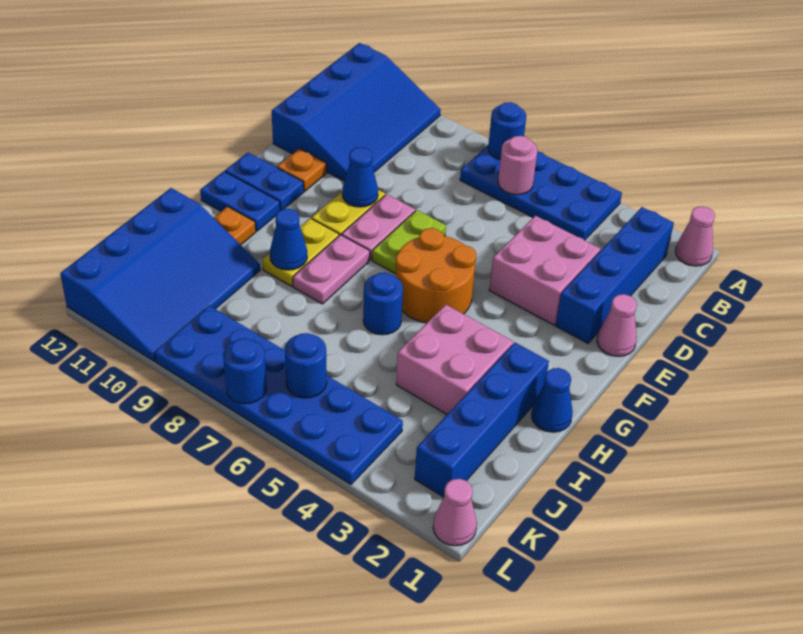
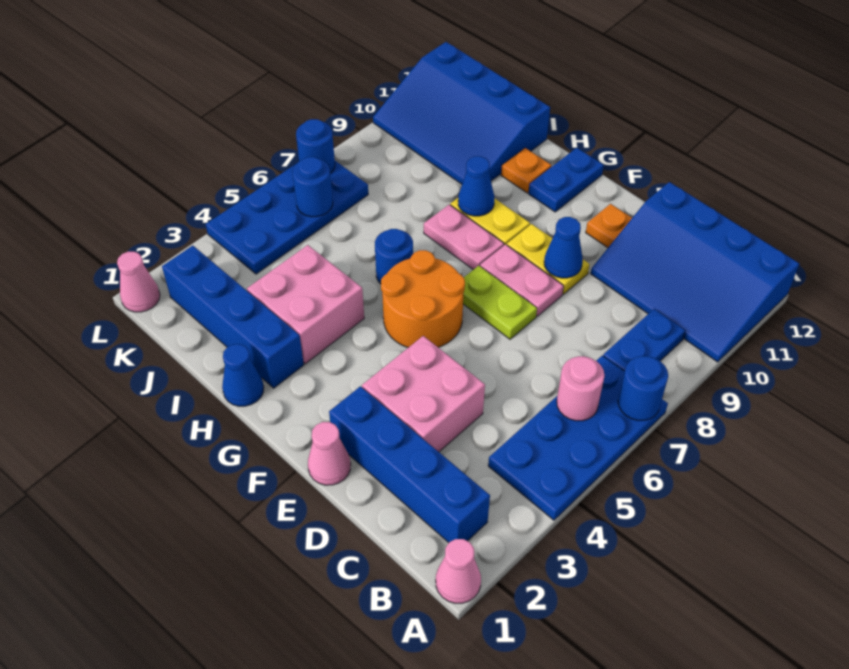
blue plate F11:F12 level 1 -> blue plate B8:B9 level 1
blue plate K4:L9 level 1 -> blue plate K4:L7 level 1

